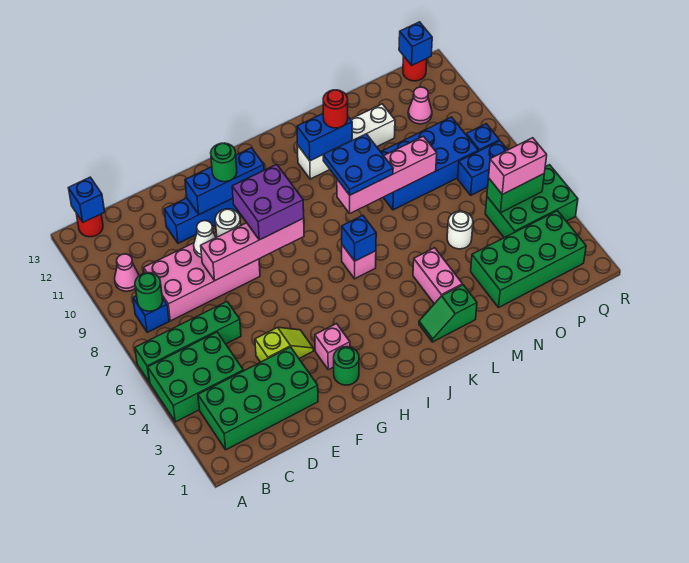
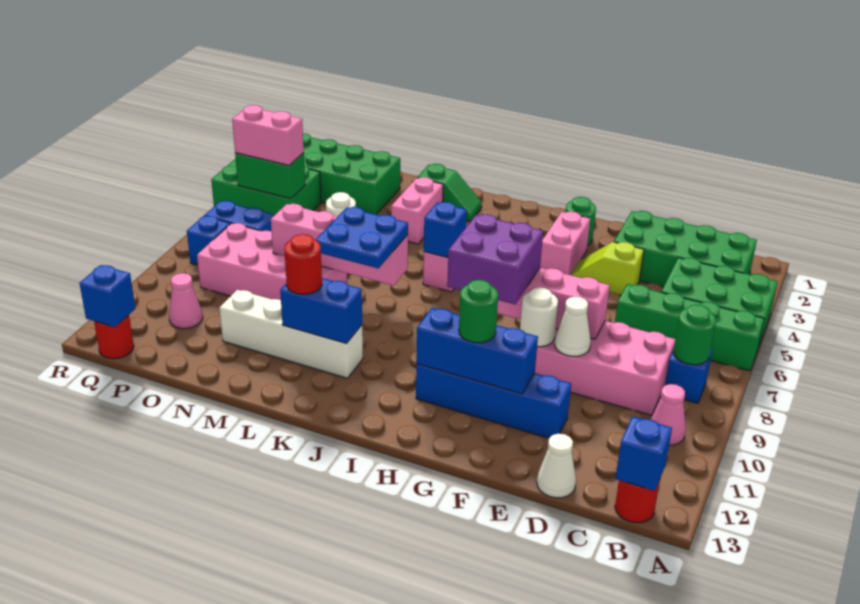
none -> white cone D13 level 1
pink brick G3 level 1 -> pink brick G3:G4 level 1
blue brick M8:P9 level 1 -> pink brick M8:P9 level 1

